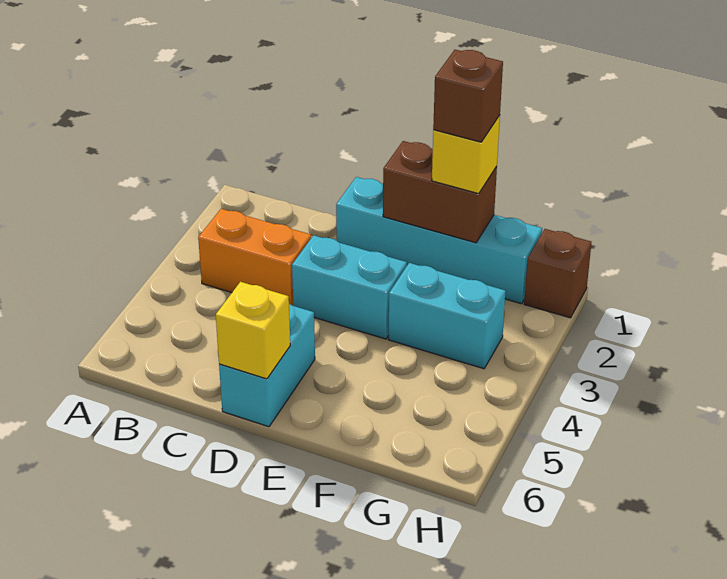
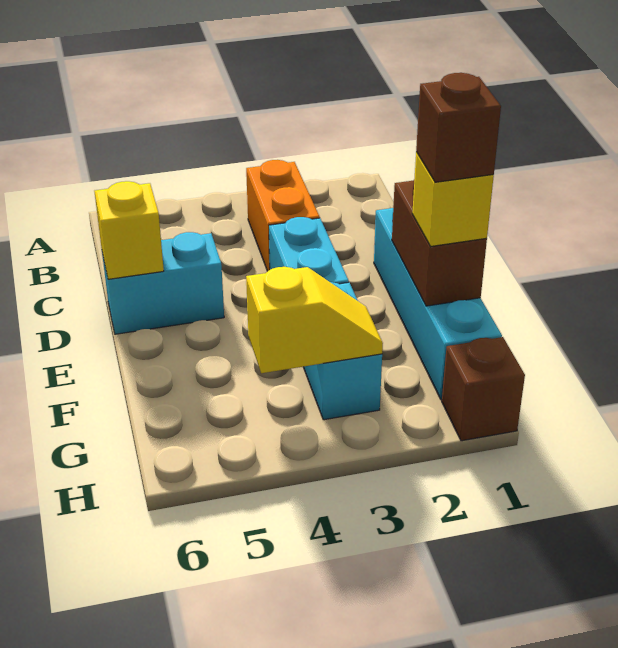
none -> yellow slope G3:G4 level 2 top 4

